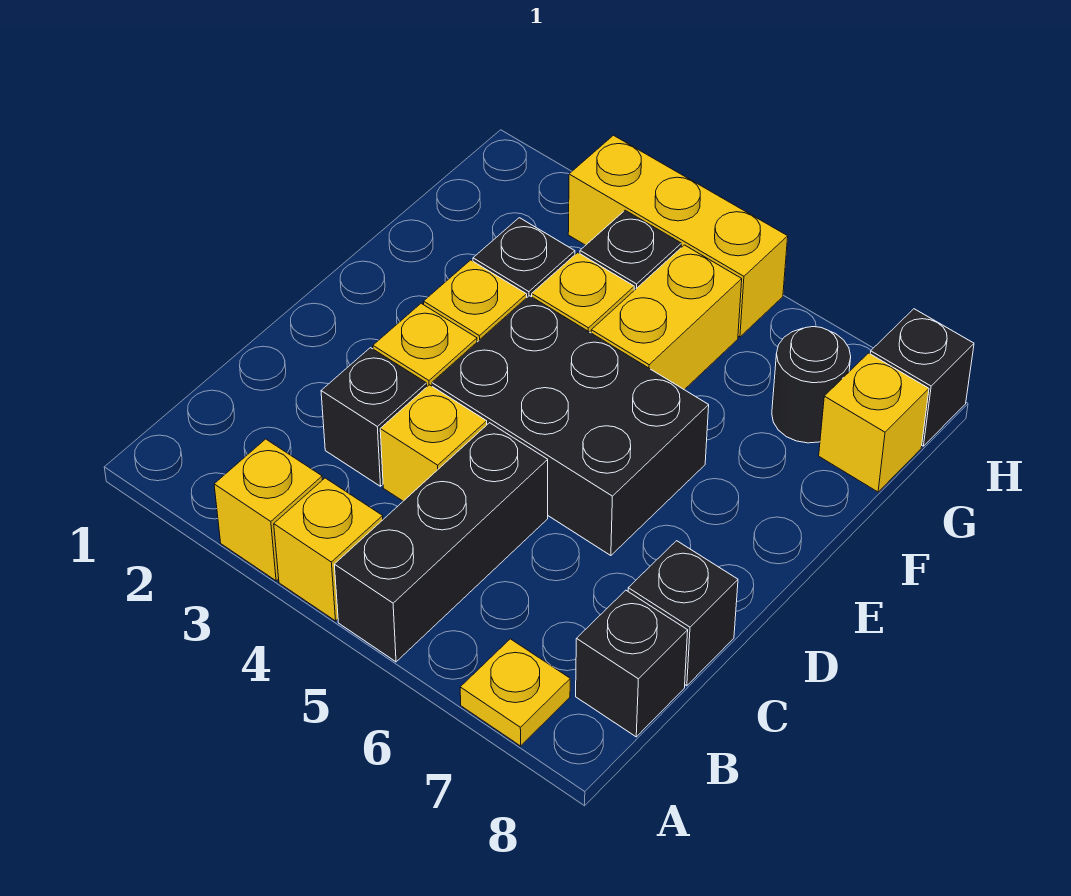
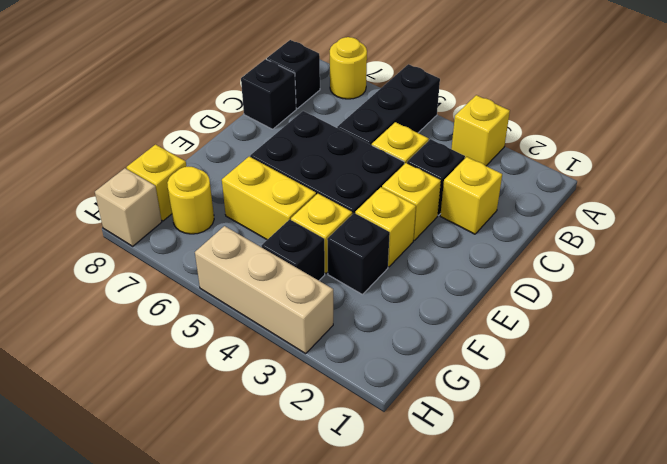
yellow brick A4 level 1 -> yellow brick C2 level 1
yellow plate A7 level 1 -> yellow round brick A7 level 1
yellow brick F5:G5 level 1 -> yellow brick F5:F6 level 1
black round brick G7 level 1 -> yellow round brick G7 level 1
yellow brick H3:H5 level 1 -> tan brick H3:H5 level 1
black brick H8 level 1 -> tan brick H8 level 1

